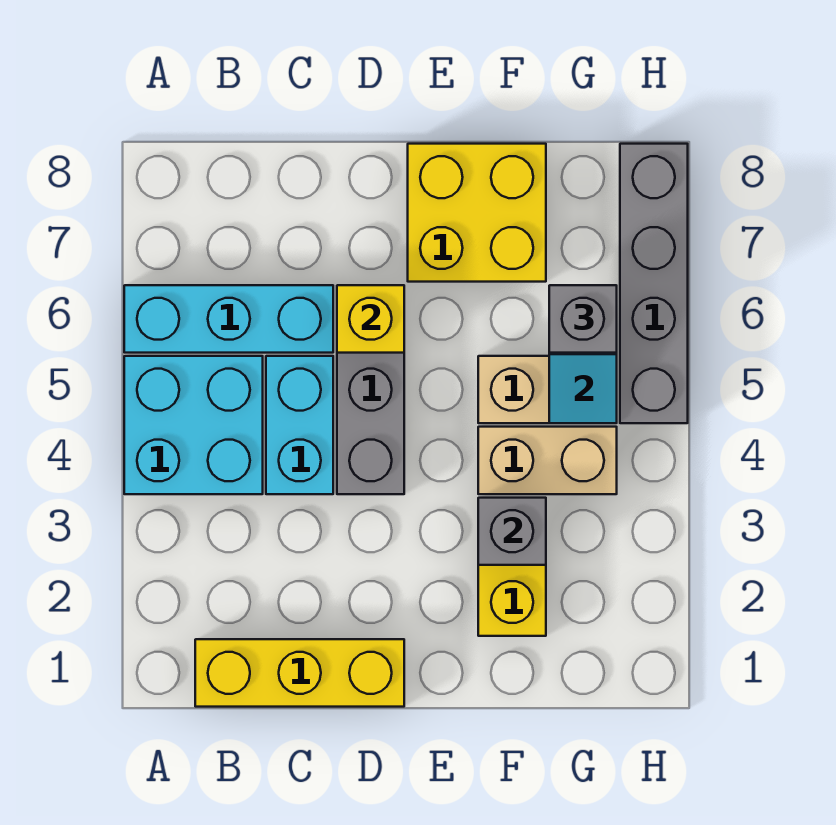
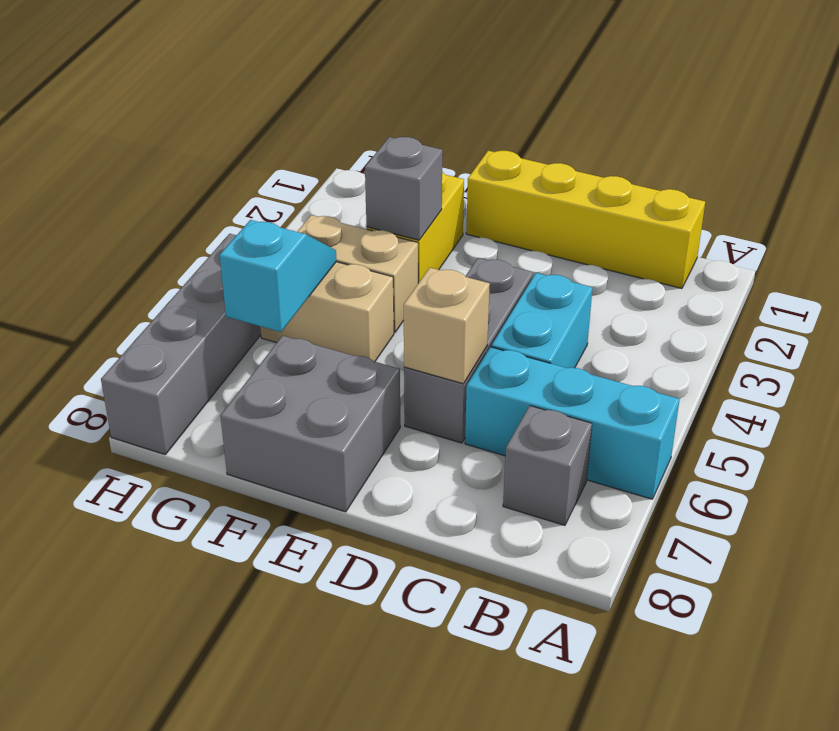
cyan brick A4:B5 level 1 -> none
yellow brick B1:D1 level 1 -> yellow brick B1:E1 level 1
yellow brick D6 level 2 -> tan brick D6 level 2
yellow brick E7:F8 level 1 -> grey brick E7:F8 level 1
grey brick G6 level 3 -> grey brick B7 level 1

